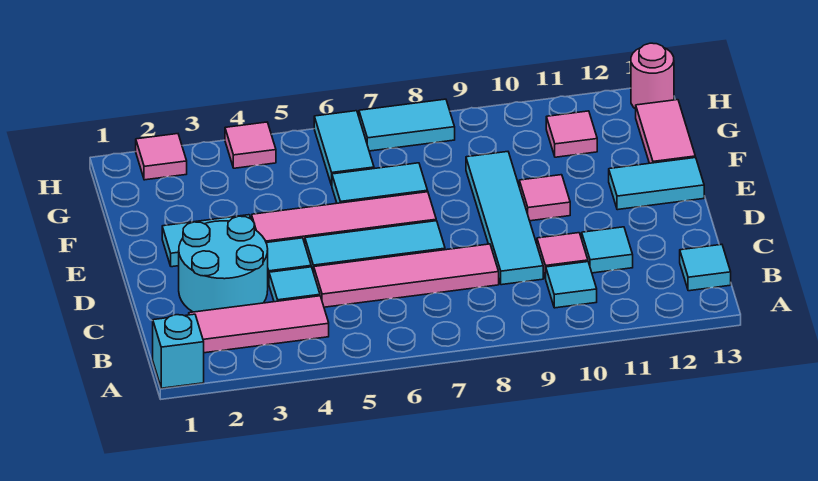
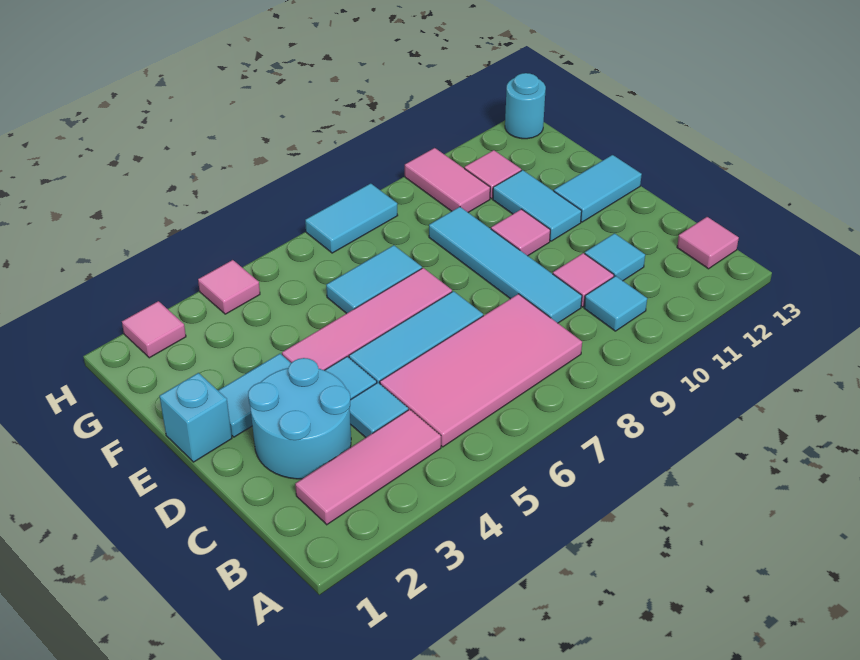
cyan brick A1 level 1 -> cyan brick E1 level 1
cyan tile B13 level 1 -> pink tile B13 level 1
pink tile C5:C8 level 1 -> pink tile B5:C8 level 1
pink tile F13:G13 level 1 -> pink tile G10:H10 level 1
cyan tile G6:H6 level 1 -> cyan tile E11:F11 level 1
pink round brick H13 level 1 -> cyan round brick H13 level 1

